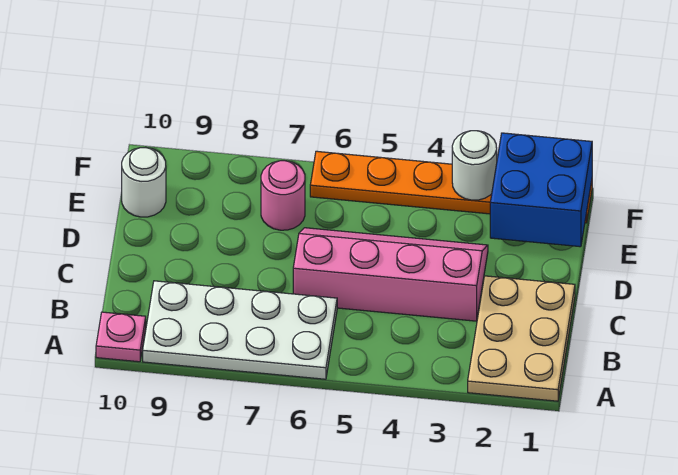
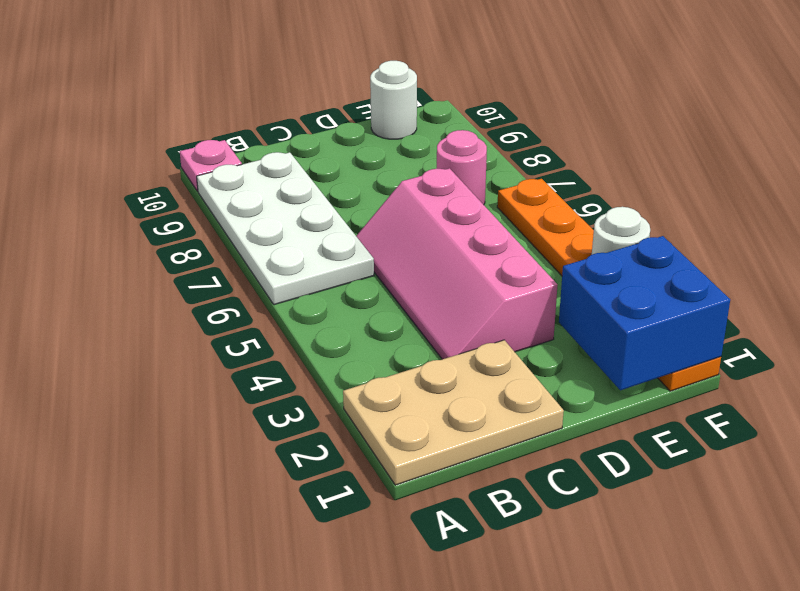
pink slope C3:D6 level 1 top C -> pink slope C3:D6 level 1 top D

